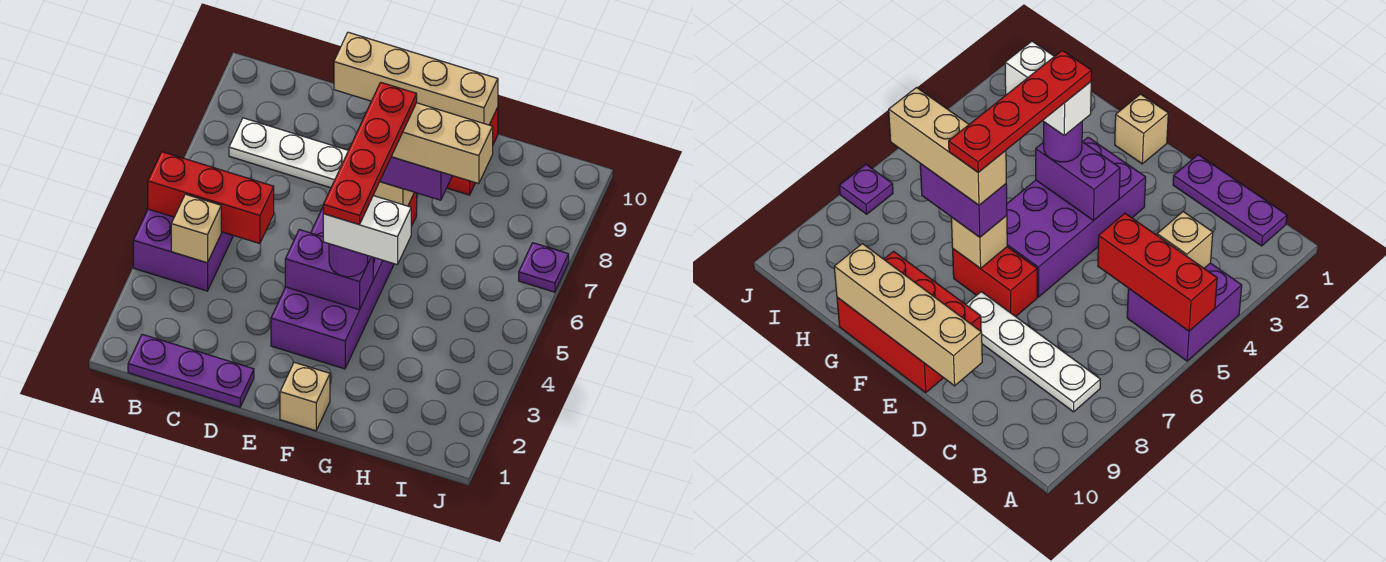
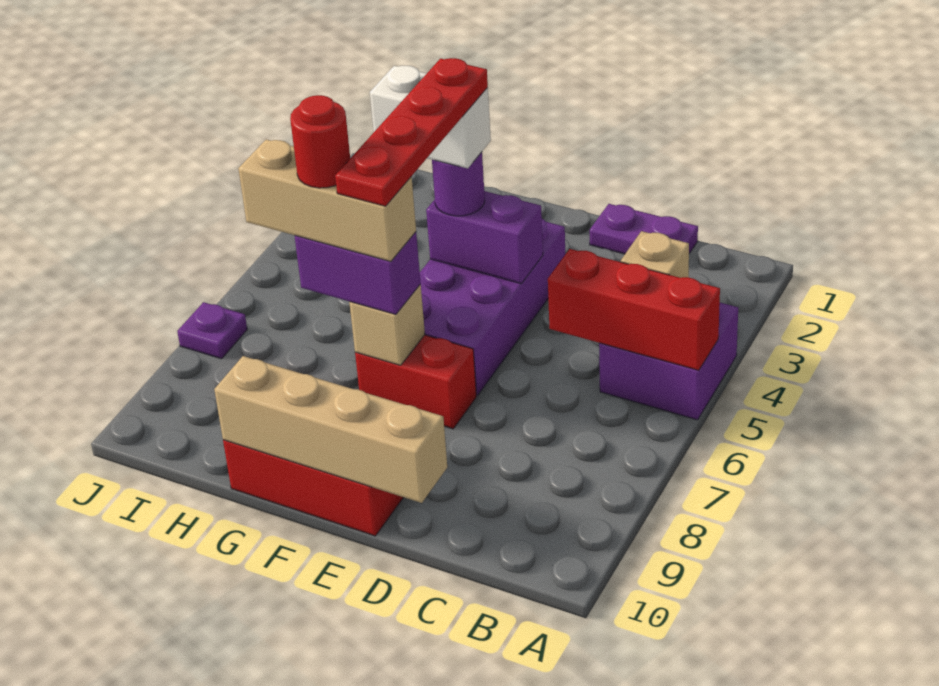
purple plate B1:D1 level 1 -> purple plate C1:D1 level 1
white plate B8:E8 level 1 -> none
tan brick F1 level 1 -> none
none -> red round brick G7 level 5

